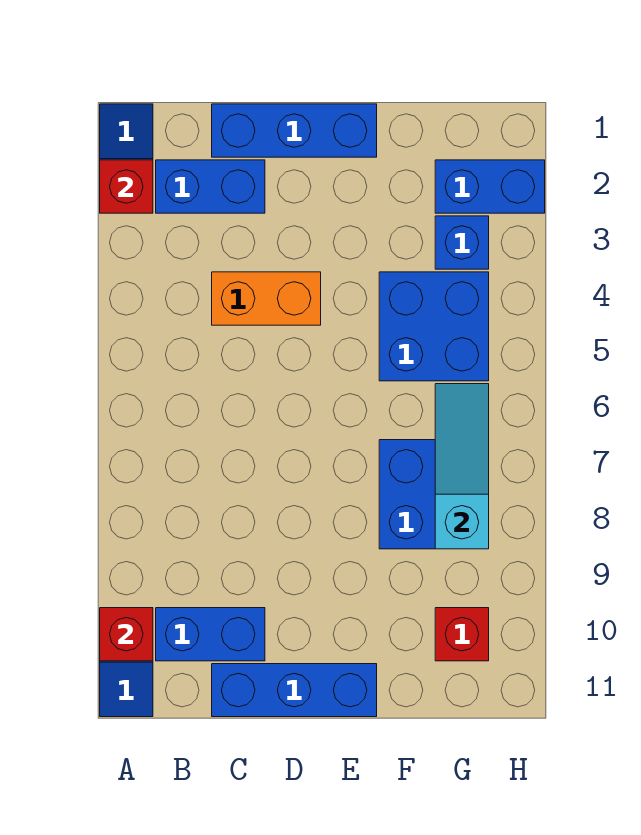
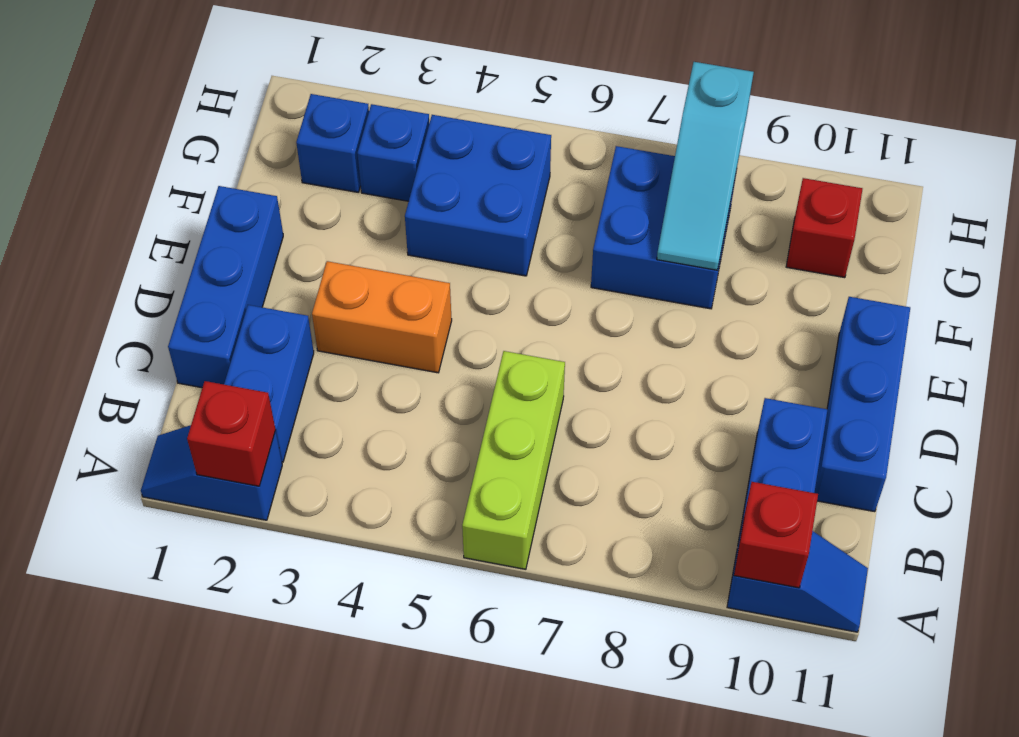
none -> lime brick A6:C6 level 1
orange brick C4:D4 level 1 -> orange brick D3:D4 level 1
blue brick G2:H2 level 1 -> blue brick G2 level 1
cyan slope G6:G8 level 2 top 8 -> cyan slope F8:H8 level 2 top H

